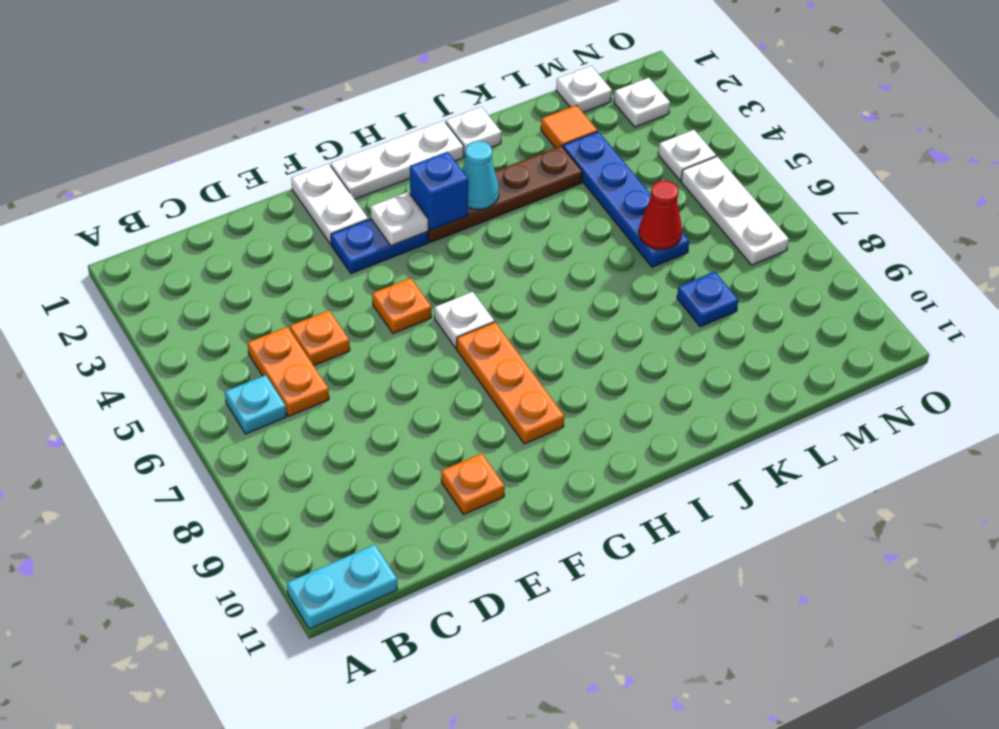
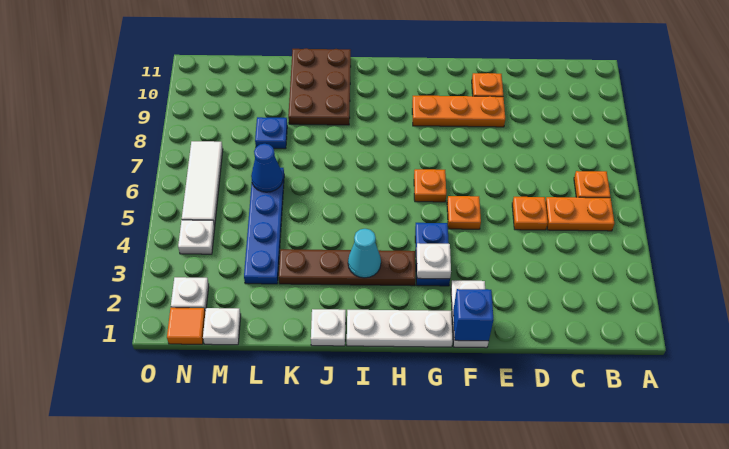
cyan plate A11:B11 level 1 -> none
cyan plate B6 level 1 -> orange plate B6 level 1
orange plate C5:C6 level 1 -> orange plate B5:C5 level 1
blue plate F3:G3 level 1 -> blue plate G3:G4 level 1
white plate G6 level 1 -> orange plate G6 level 1
orange plate G7:G9 level 1 -> orange plate E9:G9 level 1
blue brick H3 level 2 -> blue brick F1 level 2
none -> brown plate J9:K11 level 1
orange tile L2 level 1 -> orange tile N1 level 1
red cone L6 level 2 -> blue cone L6 level 2
white plate N5:N7 level 1 -> white tile N5:N7 level 1

